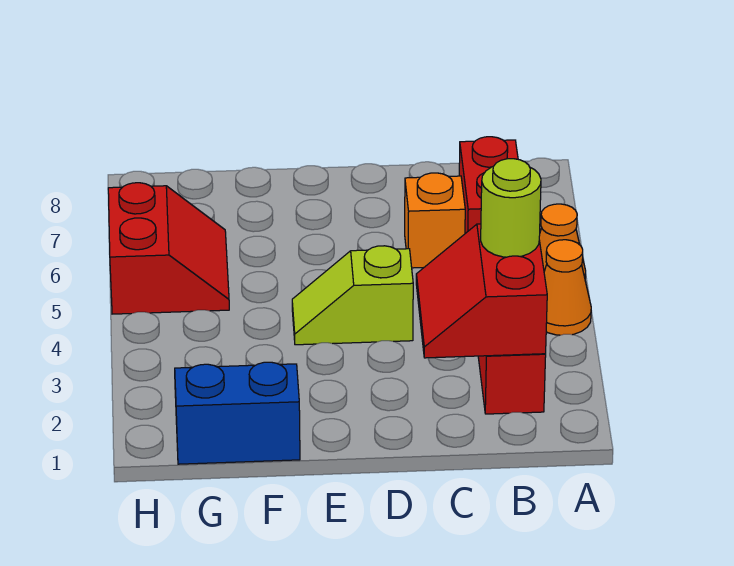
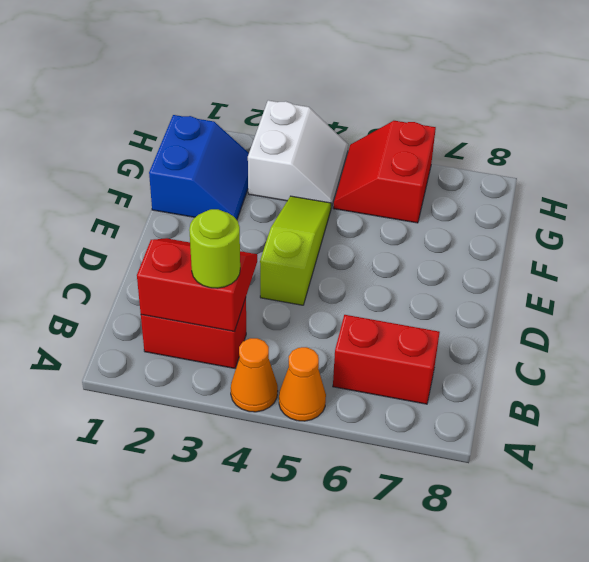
orange brick C6 level 1 -> none
lime slope D4:E4 level 1 top D -> lime slope D4:F4 level 1 top D
none -> white slope G3:H4 level 1 top 3
red slope G5:H6 level 1 top H -> red slope G5:H6 level 1 top 6

